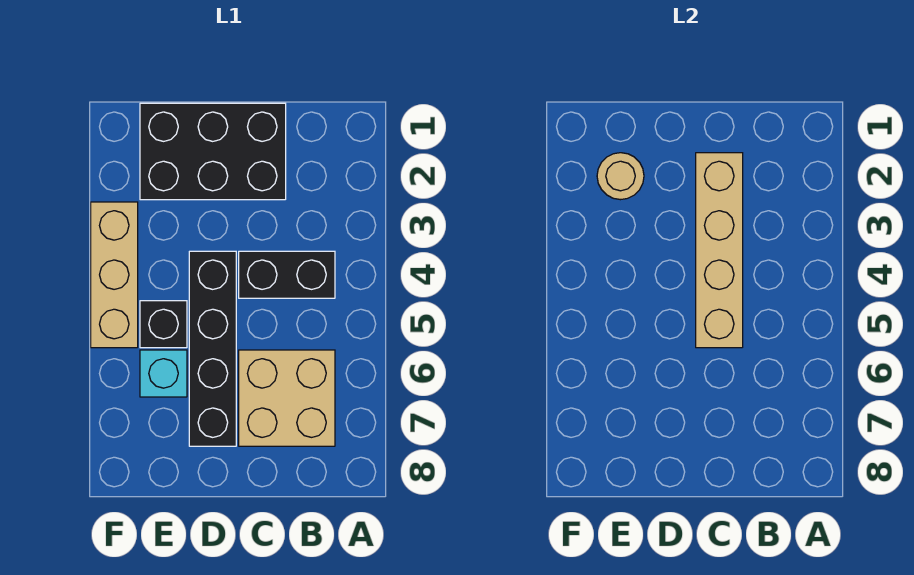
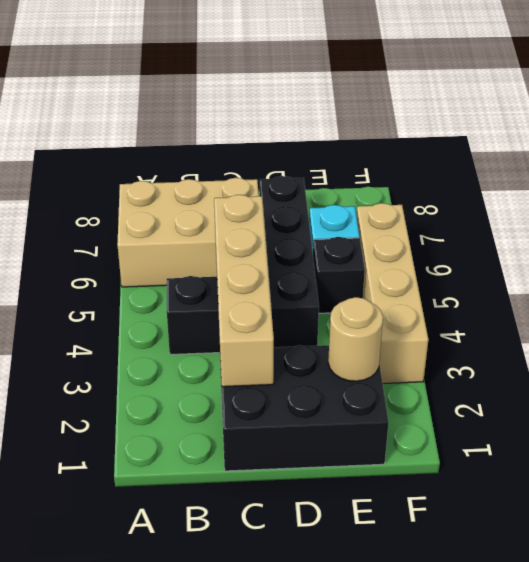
tan brick B6:C7 level 1 -> tan brick A6:C7 level 1
tan brick F3:F5 level 1 -> tan brick F3:F6 level 1

